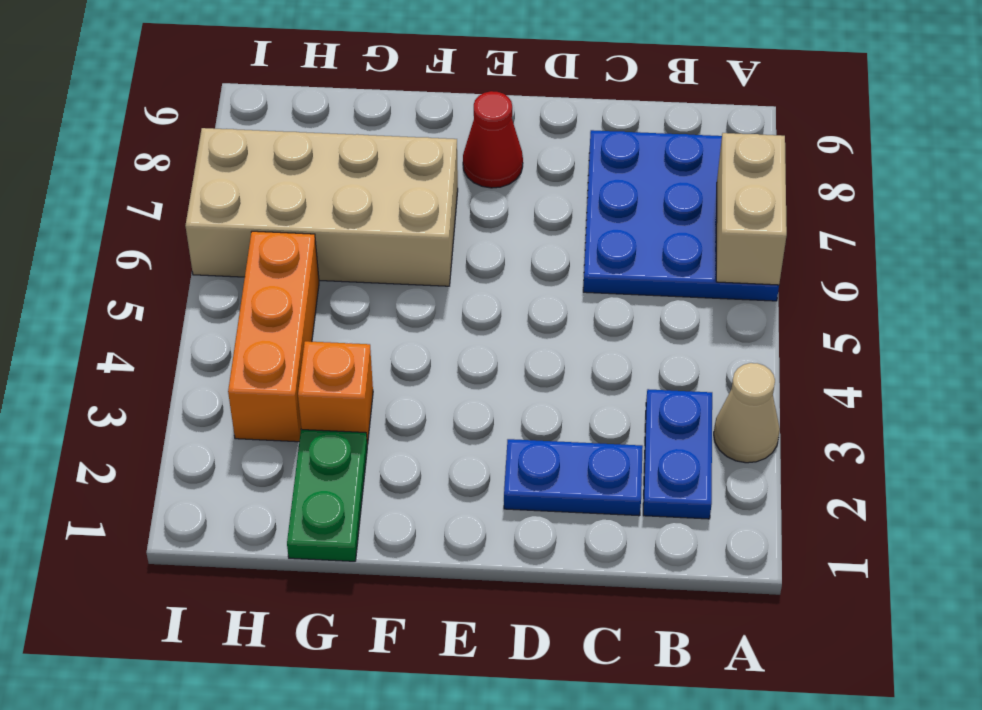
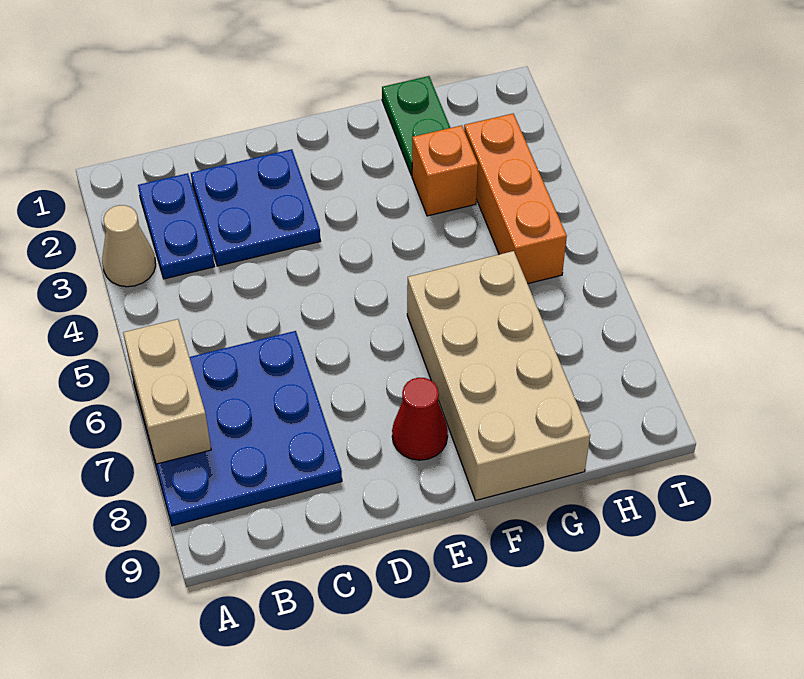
blue plate C2:D2 level 1 -> blue plate C2:D3 level 1
tan brick F6:I7 level 1 -> tan brick F6:G9 level 1

